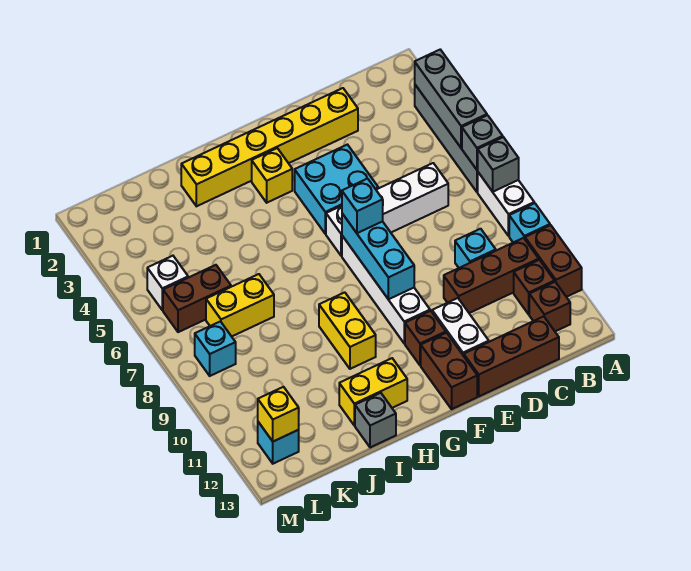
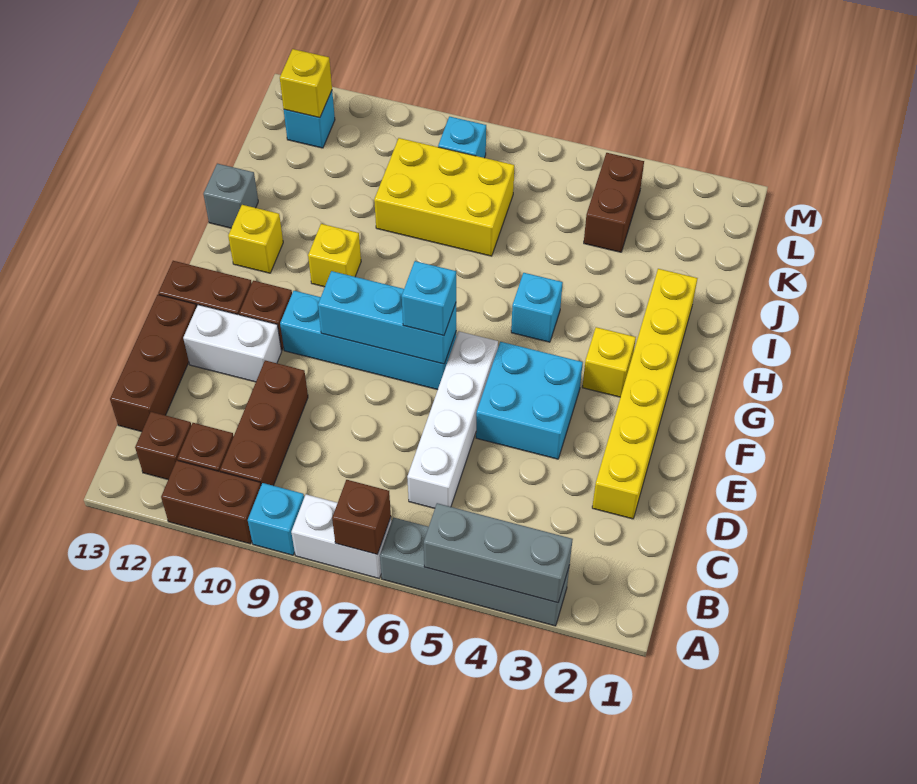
grey brick A6 level 2 -> none
grey brick A7 level 2 -> brown brick A7 level 2
cyan brick C9 level 1 -> cyan brick H5 level 1
white brick F7:F10 level 1 -> cyan brick F7:F10 level 1
yellow brick H9:H10 level 1 -> yellow brick H10 level 1
yellow brick H12:I12 level 1 -> yellow brick H12 level 1
yellow brick J7:K7 level 1 -> yellow brick J7:K9 level 1
brown brick K6:L6 level 1 -> brown brick K4:L4 level 1
white brick L5 level 1 -> none

